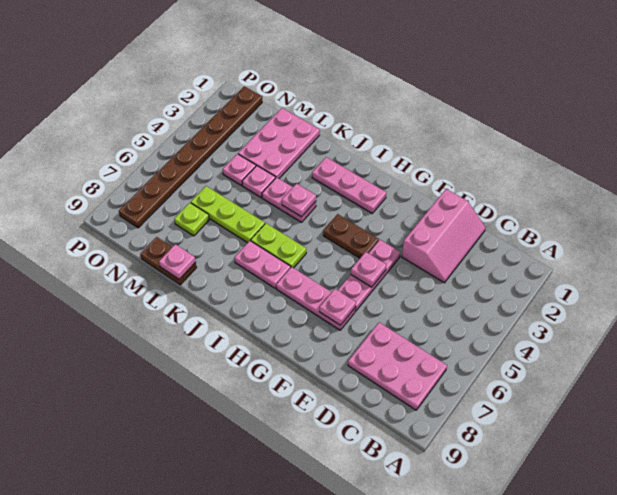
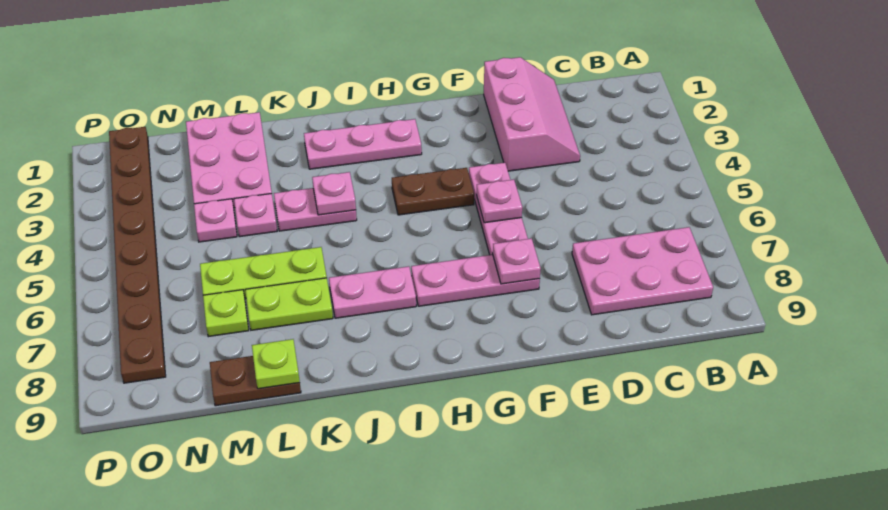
lime plate I6:J6 level 1 -> lime plate K7:L7 level 1
pink plate L9 level 2 -> lime plate L9 level 2

